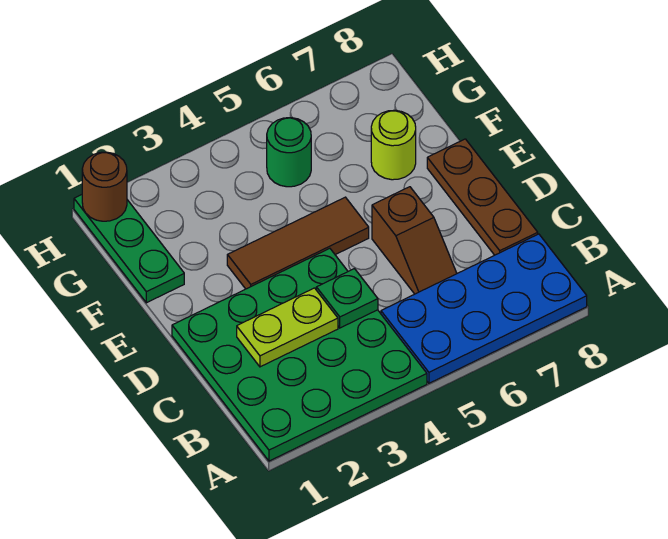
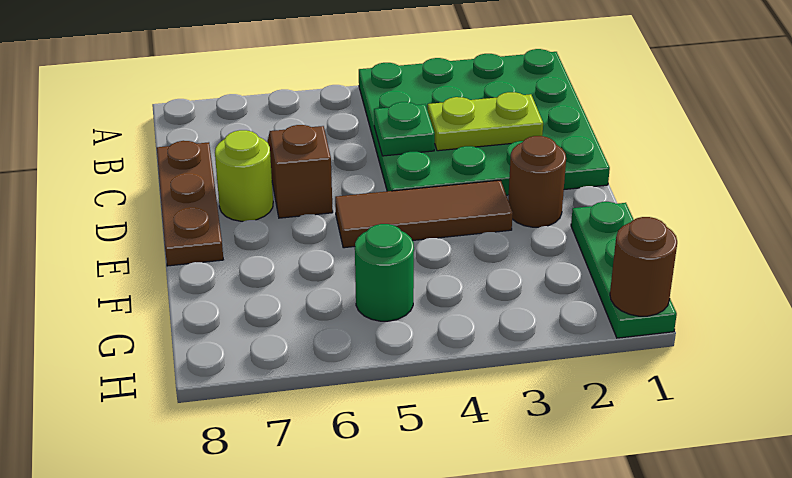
blue plate A5:B8 level 1 -> none
none -> brown round brick E2 level 1
lime round brick F7 level 1 -> lime round brick D7 level 1

